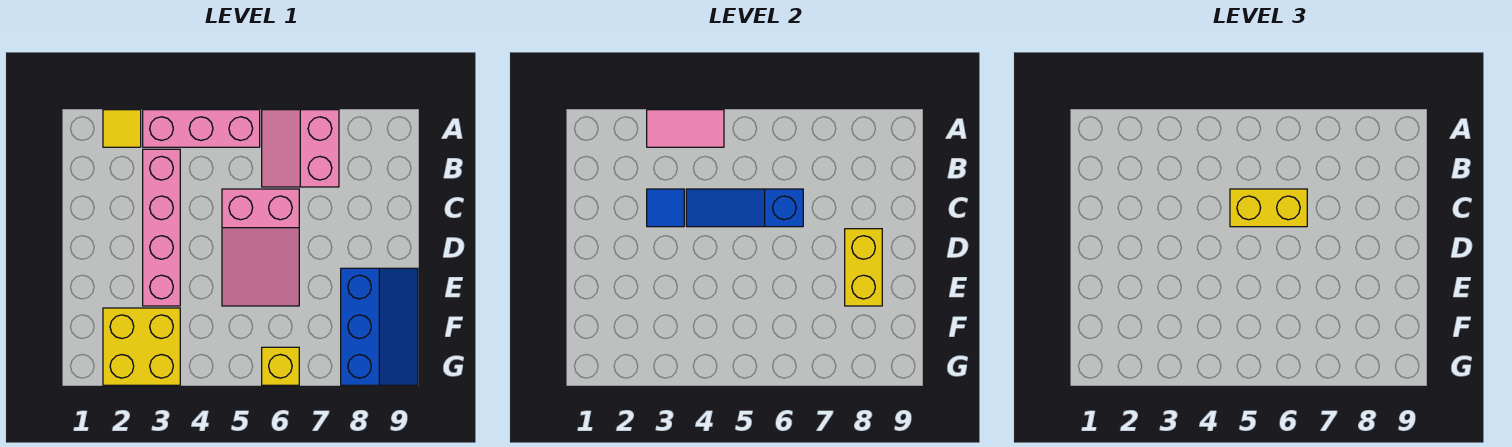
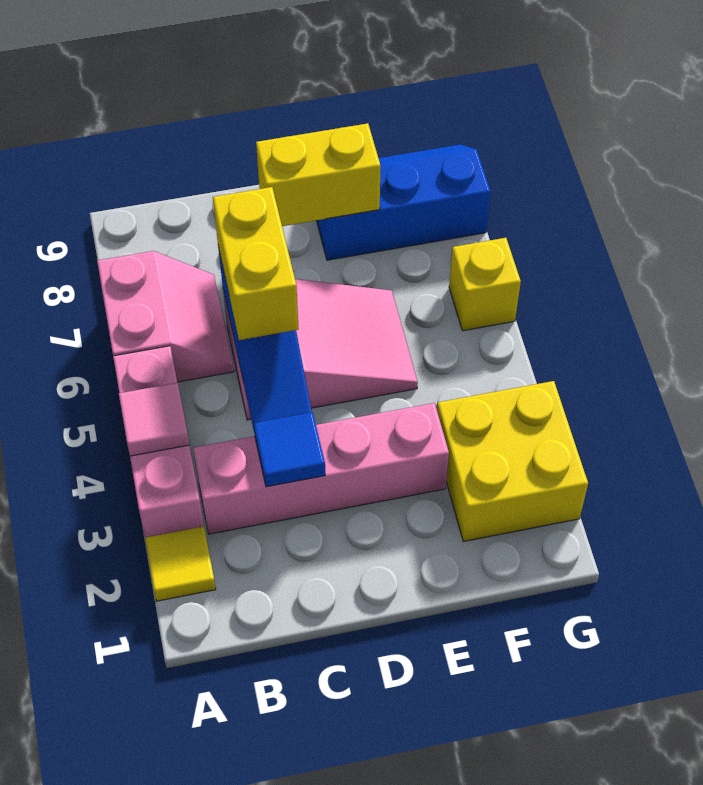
pink tile A3:A4 level 2 -> pink tile A4 level 2
pink slope A6:B7 level 1 top 7 -> pink slope A6:B7 level 1 top A

